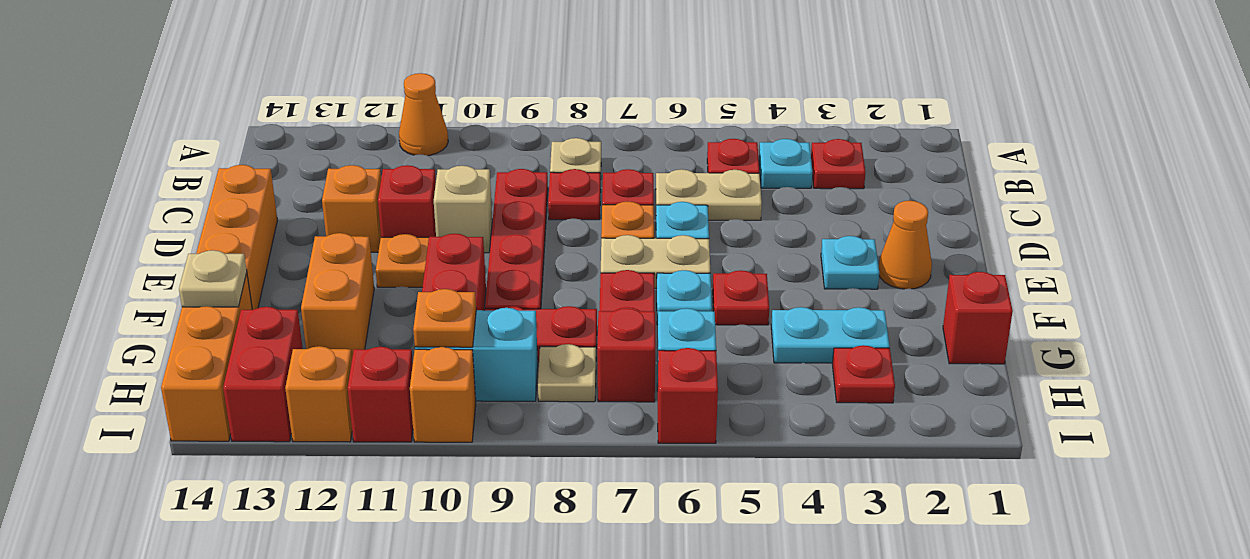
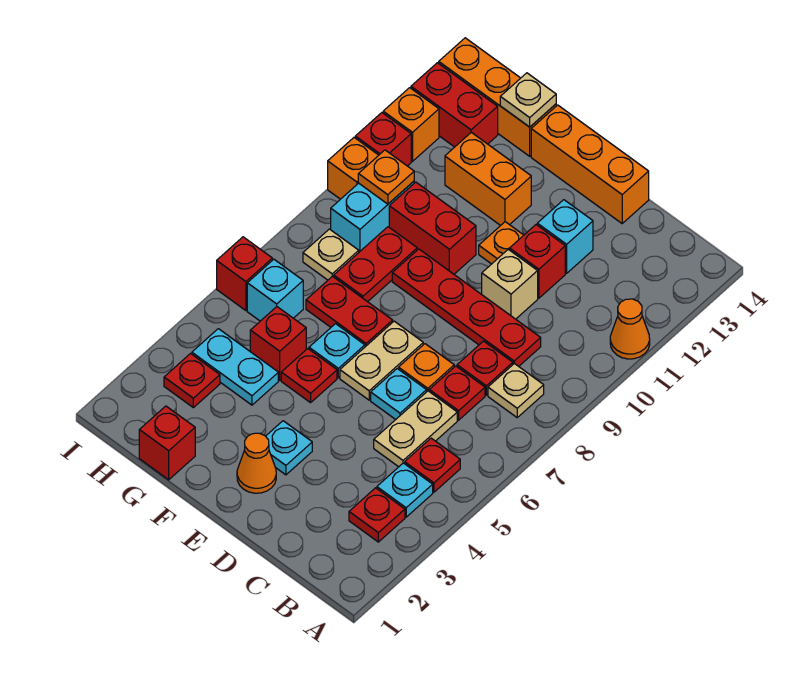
orange brick D12 level 1 -> cyan brick D12 level 1
cyan plate G3:G4 level 1 -> cyan plate G4:H4 level 1
red brick H7 level 1 -> red brick G5 level 1

